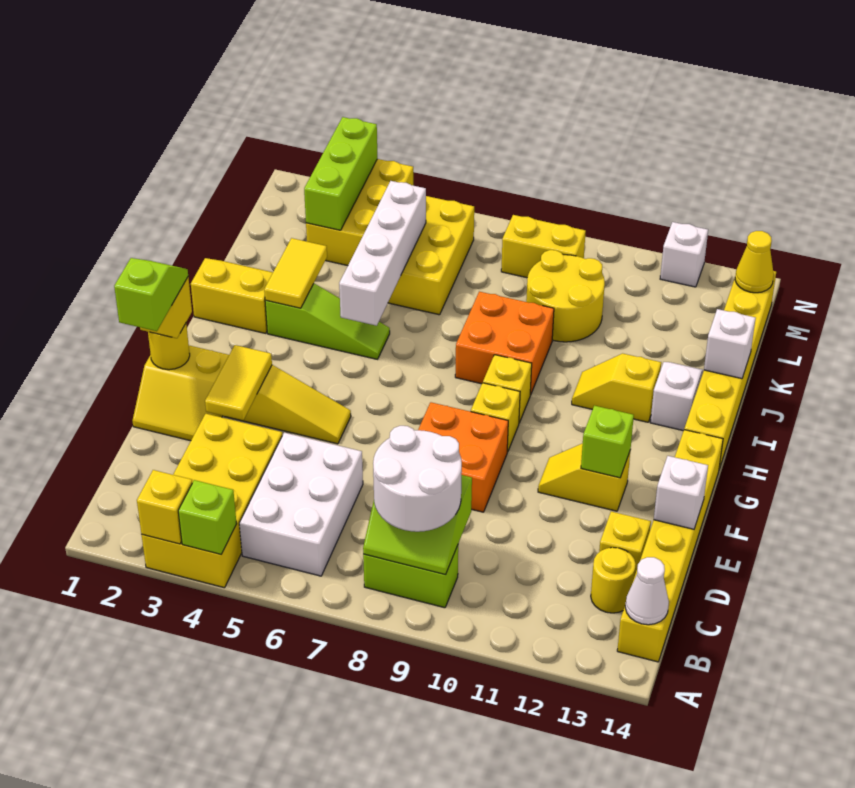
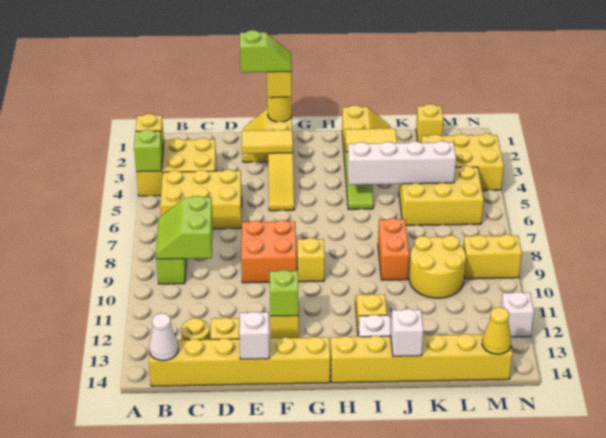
yellow brick A3:D4 level 1 -> yellow brick A3:C4 level 1
white brick B5:D6 level 1 -> yellow brick B5:D6 level 1
white round brick B8:C9 level 3 -> none
yellow brick H9 level 1 -> yellow brick L1 level 1
orange brick I8:J9 level 1 -> orange brick J8:J9 level 1
lime brick L3:N3 level 2 -> none
yellow brick M8:M9 level 1 -> yellow brick M9:N9 level 1

